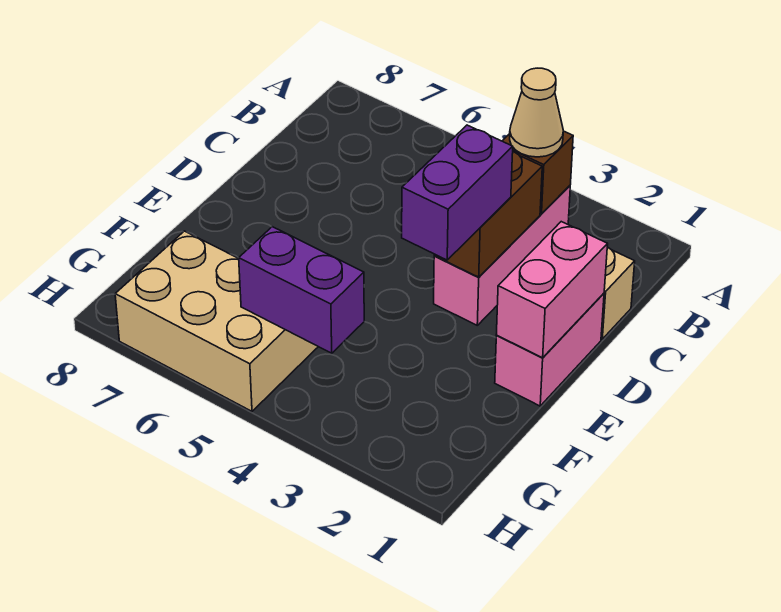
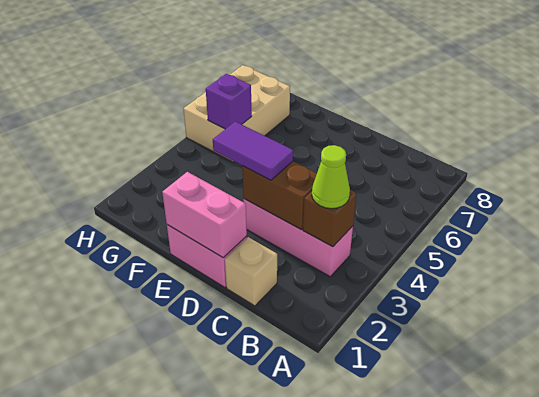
tan cone B3 level 3 -> lime cone B3 level 3
purple brick D3:E3 level 3 -> purple tile D3:E3 level 3
purple brick G4:G5 level 2 -> purple brick G5 level 2

